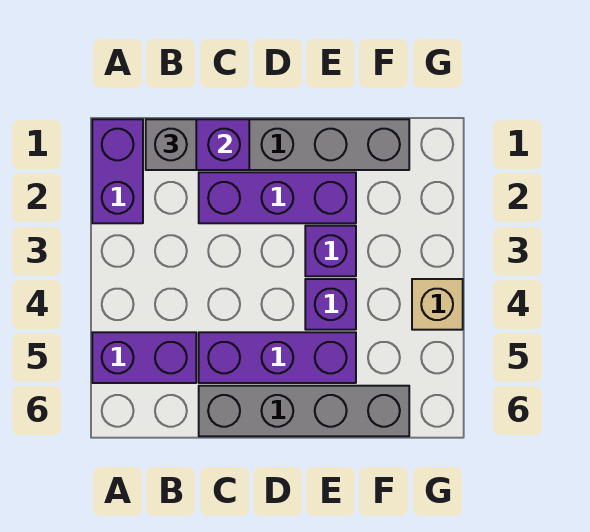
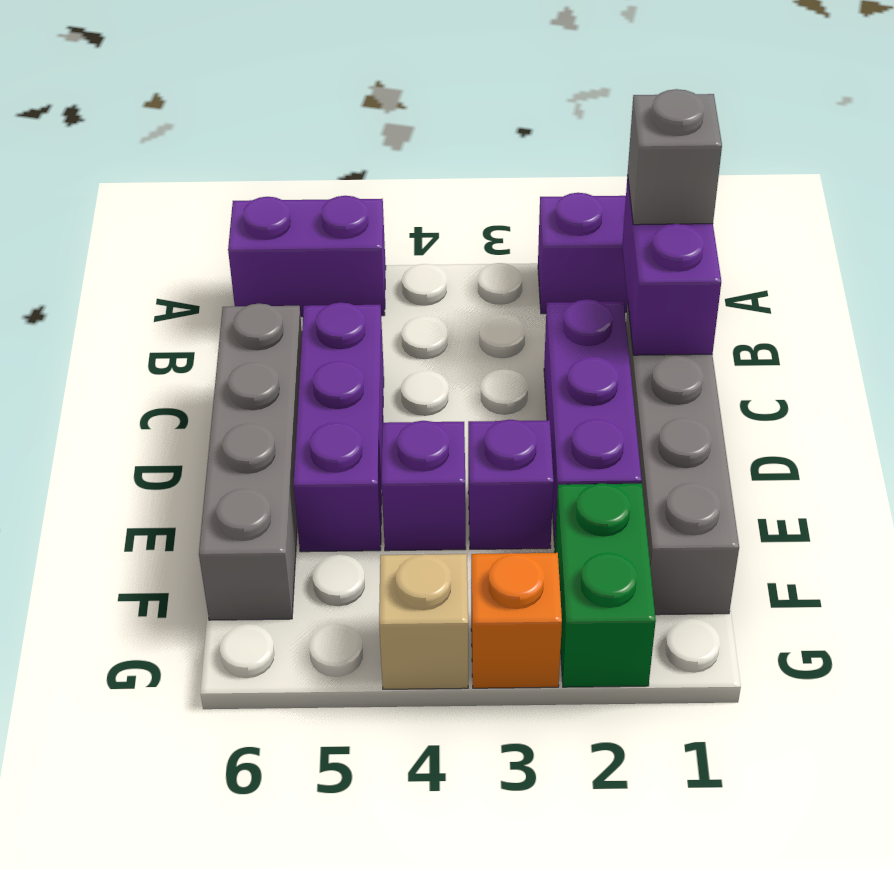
purple brick A5:B5 level 1 -> purple brick A5:A6 level 1
none -> green brick F2:G2 level 1
none -> orange brick G3 level 1

